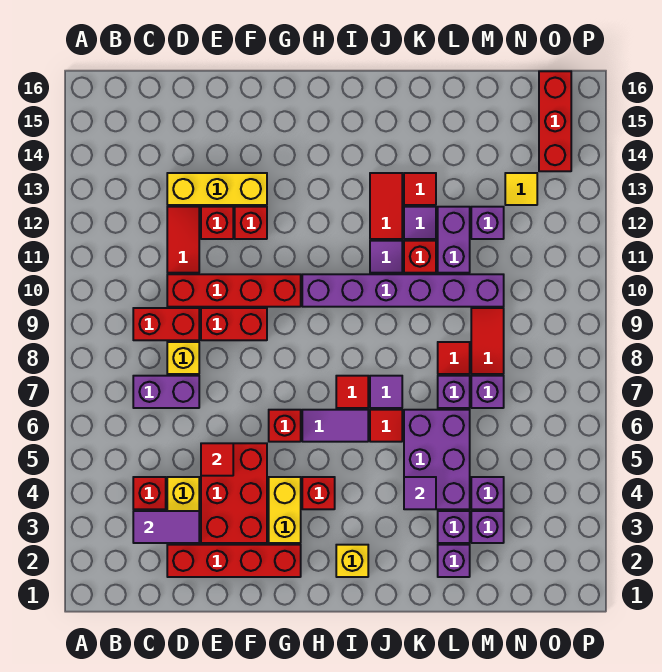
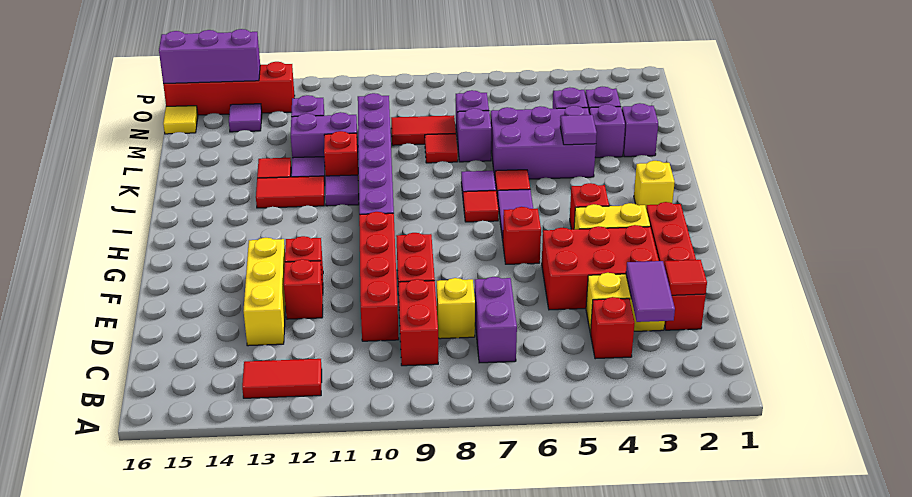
red tile D11:D12 level 1 -> red tile B12:B13 level 1
red tile E5 level 2 -> red tile D2 level 2
yellow tile N13 level 1 -> yellow tile N16 level 1
none -> purple tile N14 level 1
red brick O14:O16 level 1 -> red brick O13:O16 level 1
none -> purple brick O14:O16 level 2

